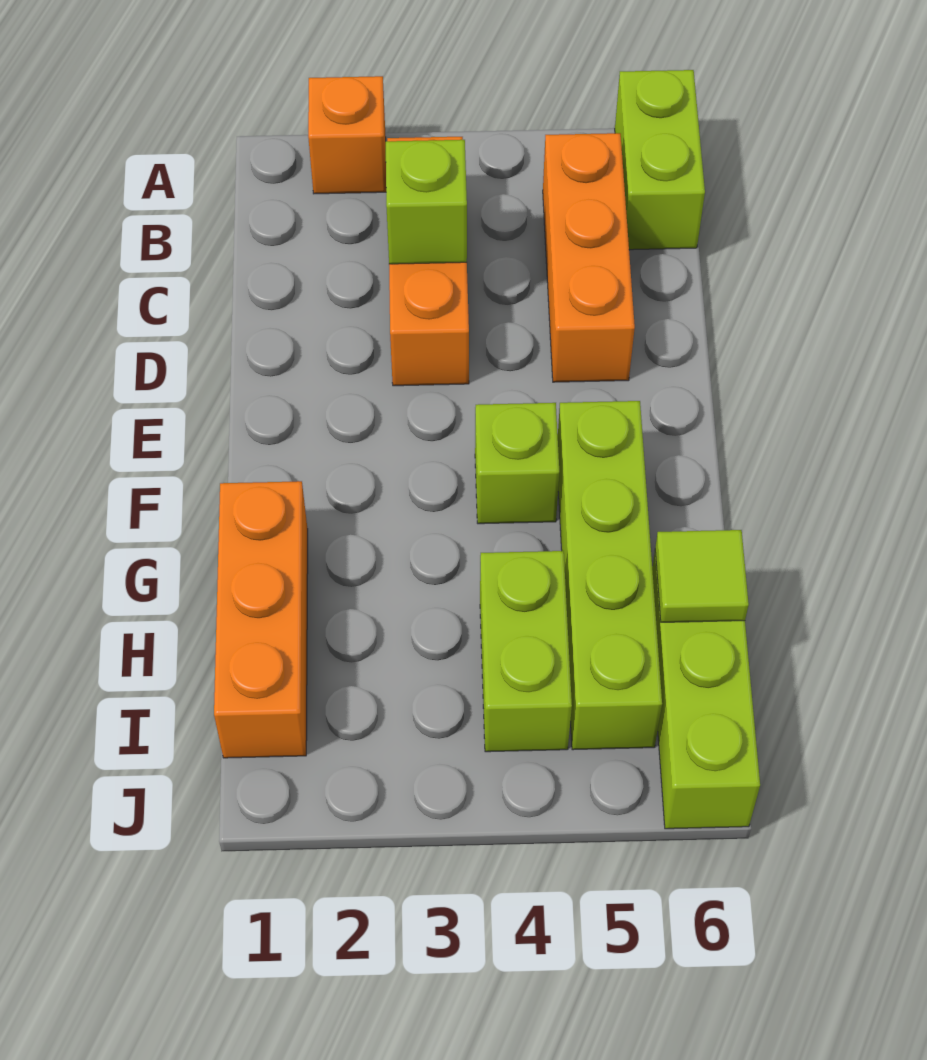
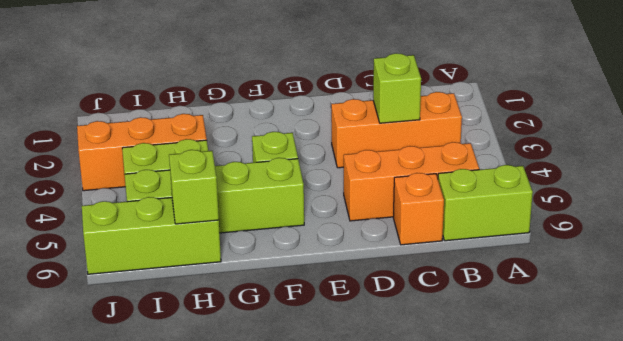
orange brick A2 level 1 -> orange brick C6 level 1
orange brick G1:I1 level 1 -> orange brick H3:J3 level 1
lime tile H6 level 2 -> lime brick H6 level 2

